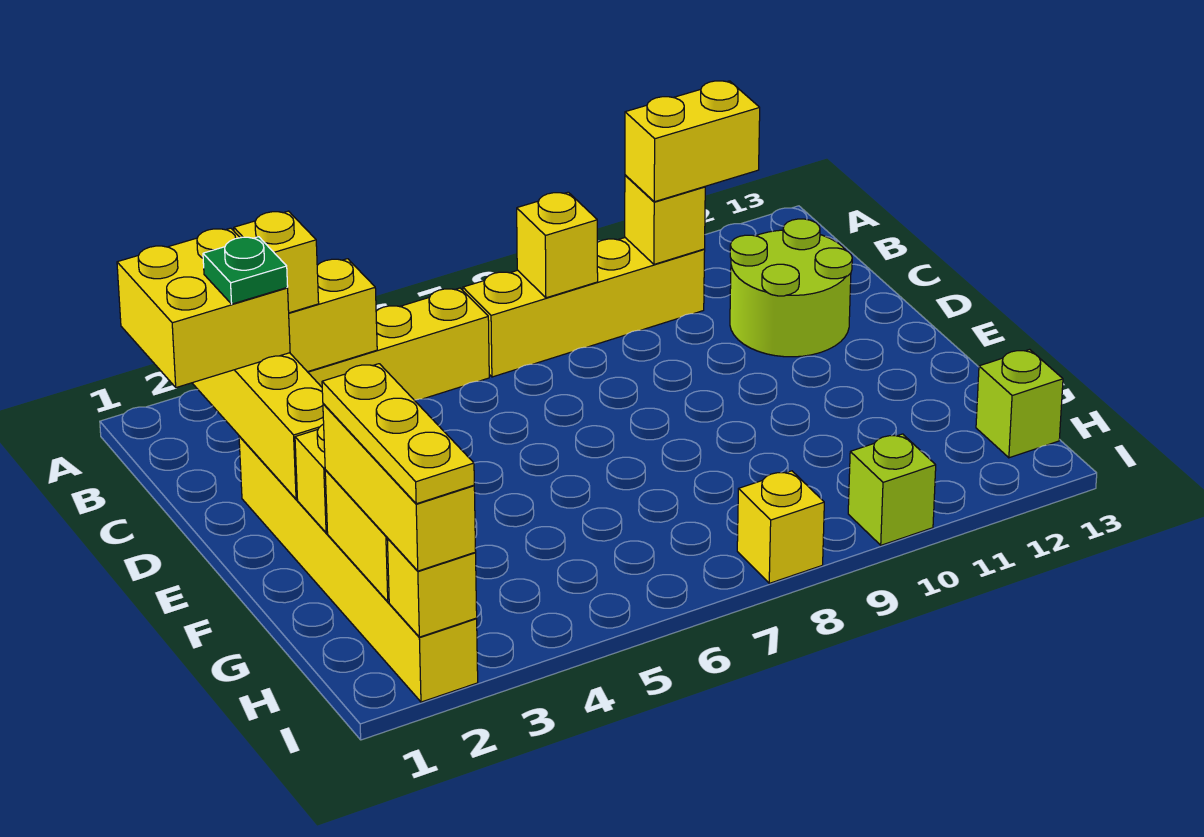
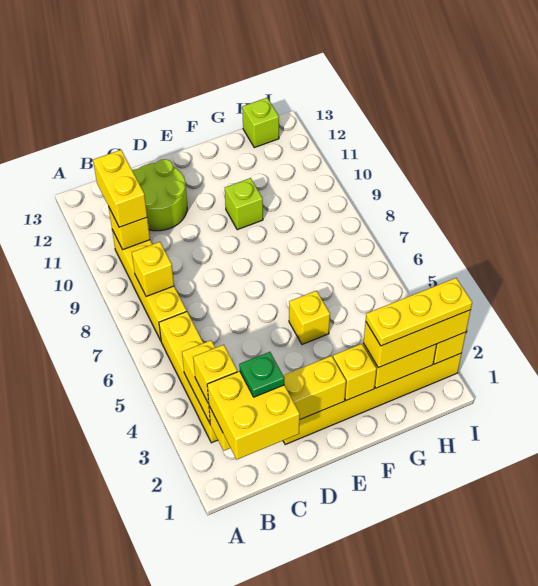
yellow brick I8 level 1 -> yellow brick F5 level 1
lime brick I10 level 1 -> lime brick F10 level 1

